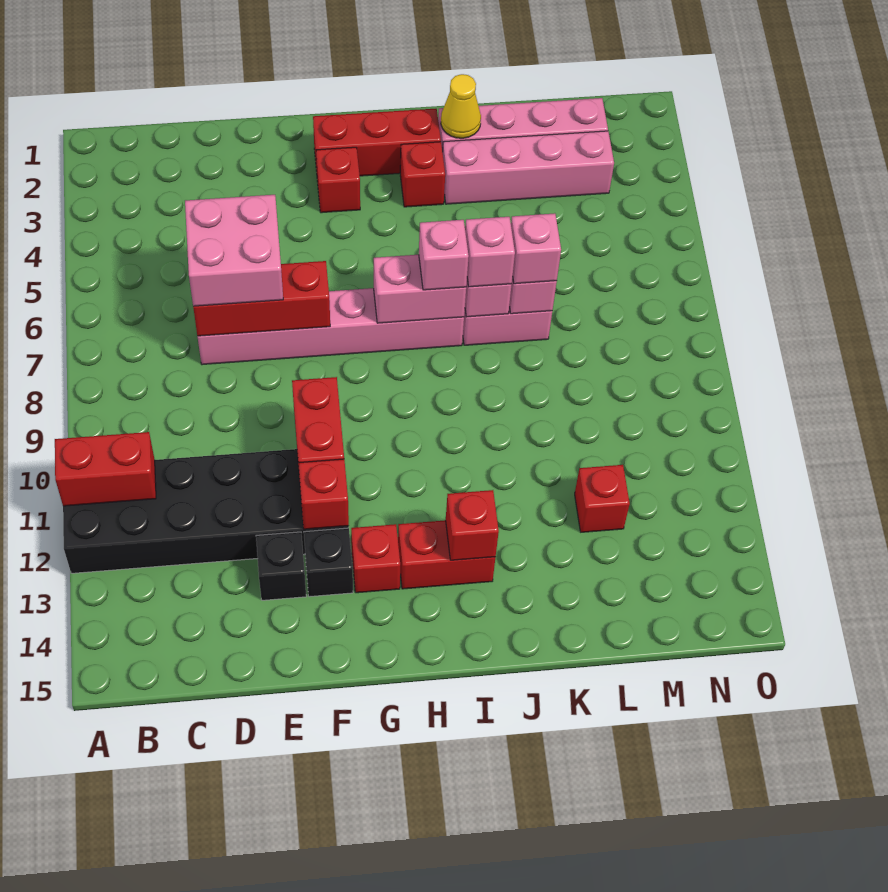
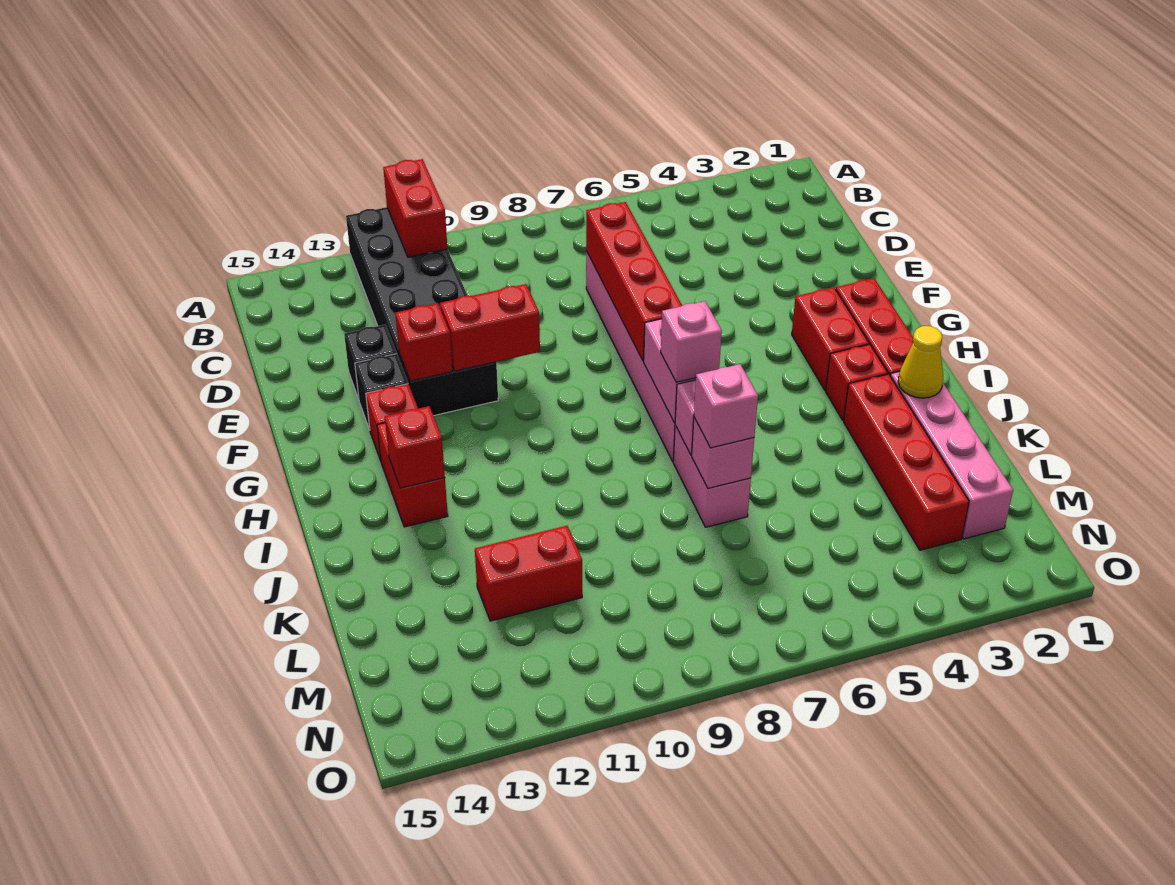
pink brick D6:E7 level 3 -> none
red brick D7:F7 level 2 -> red brick D7:G7 level 2
red brick G3 level 1 -> red brick G3:H3 level 1
pink brick J3:M3 level 1 -> red brick J3:M3 level 1
pink brick J7 level 3 -> none
red brick L12 level 1 -> red brick L11:L12 level 1

